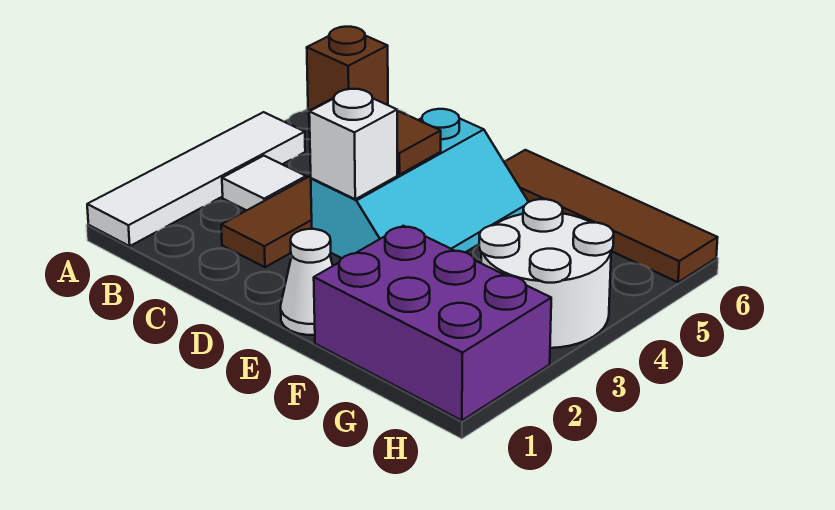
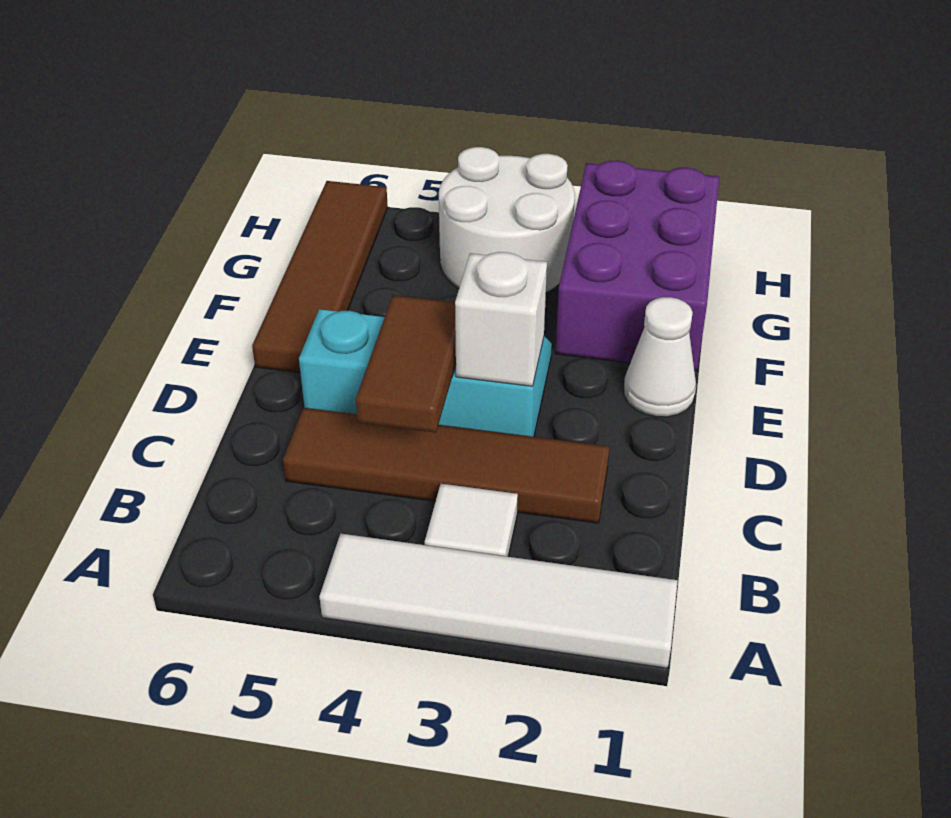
brown brick A6 level 1 -> none

